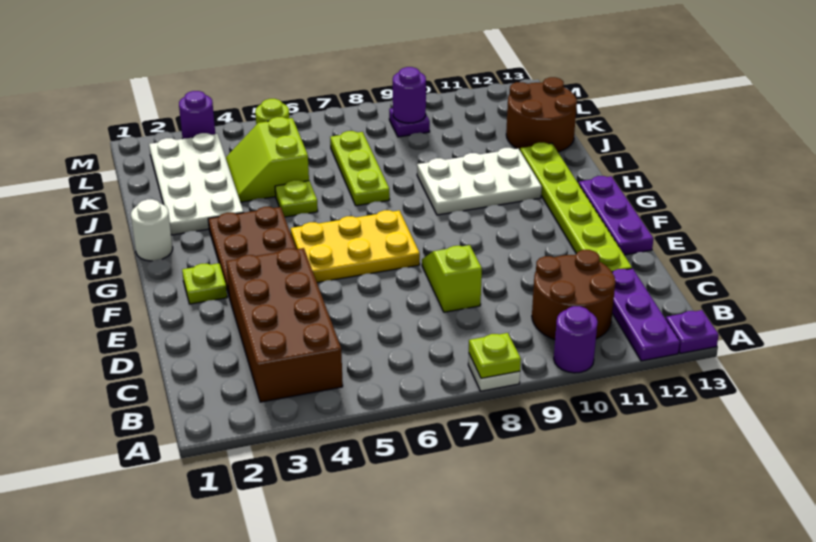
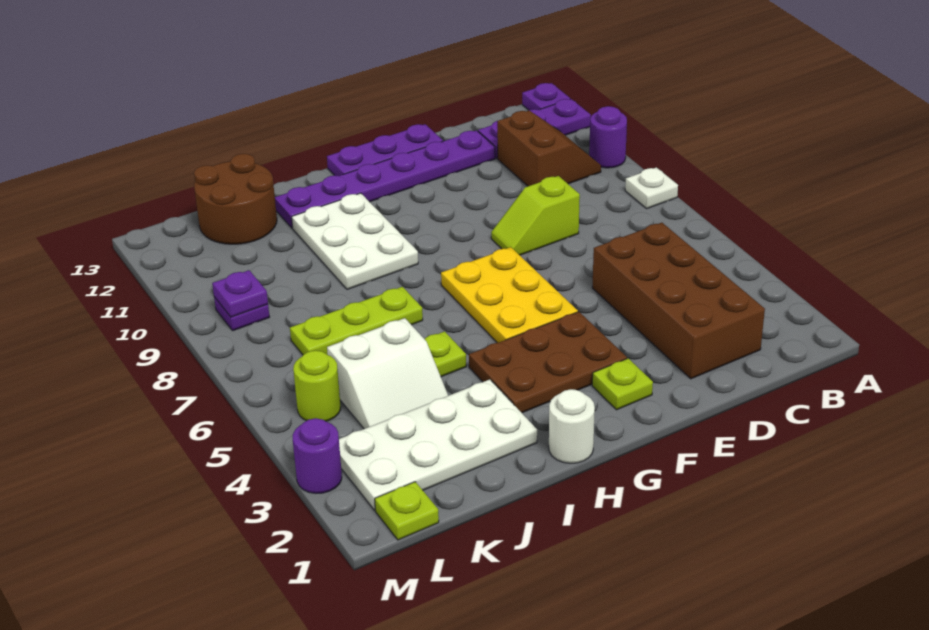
lime plate A8 level 2 -> lime plate L1 level 1
brown brick B3:E4 level 1 -> brown brick C2:D5 level 1
brown round brick B10:C11 level 1 -> brown slope B10:C11 level 1 top C
lime plate D12:I12 level 1 -> purple plate D12:I12 level 1
lime slope J4:K5 level 1 top 5 -> white slope J4:K5 level 1 top 5
purple round brick L9 level 2 -> purple plate L9 level 2

